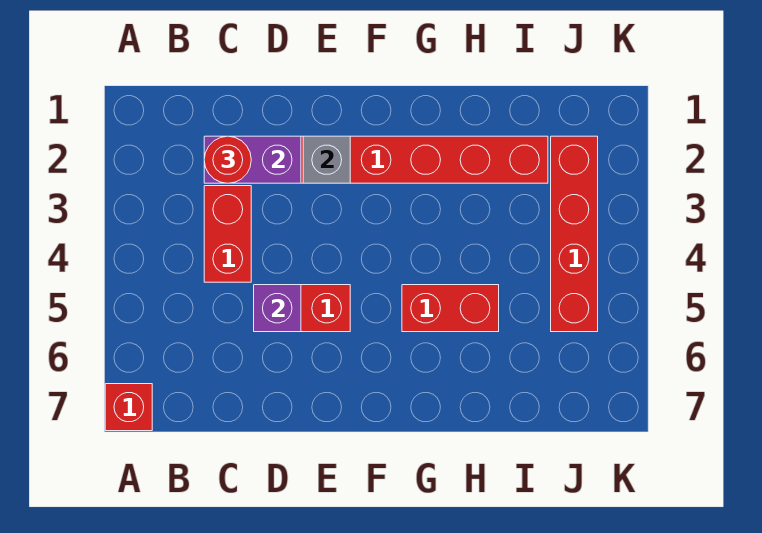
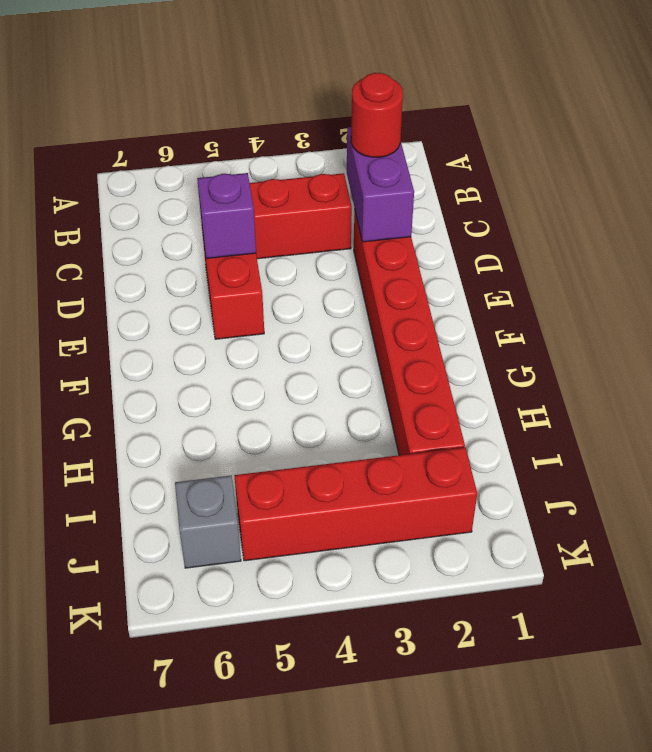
red brick A7 level 1 -> none
grey brick E2 level 2 -> grey brick J6 level 1
red brick G5:H5 level 1 -> none

